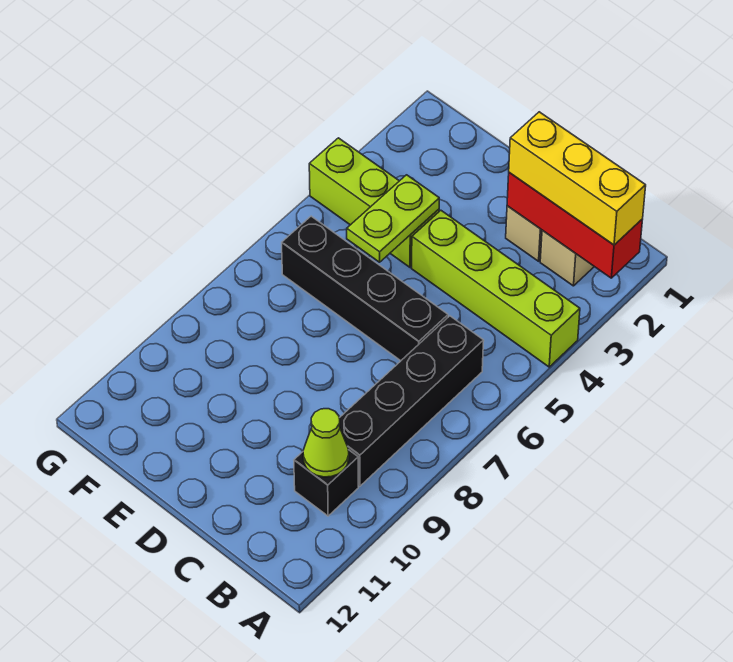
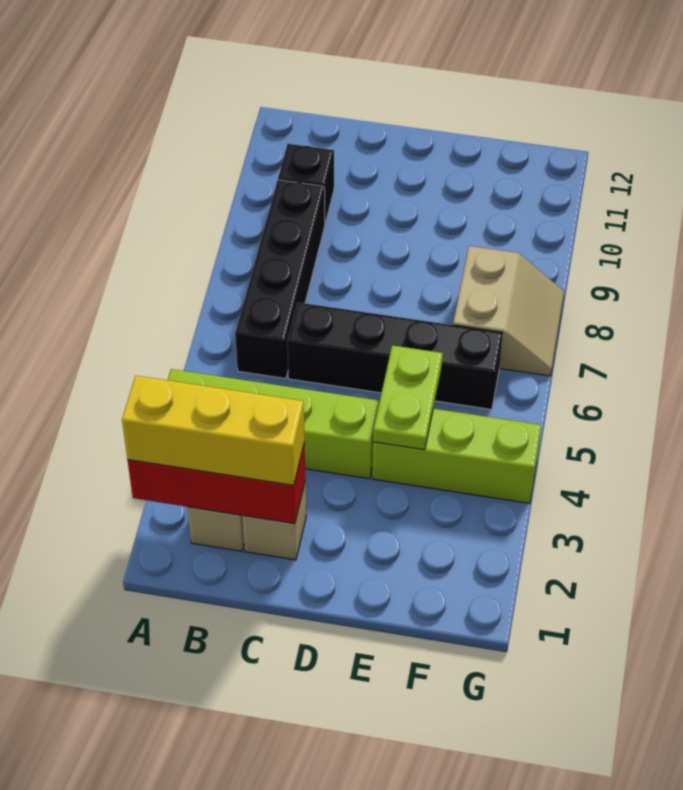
lime cone B10 level 2 -> none
none -> tan slope F7:G8 level 1 top F

